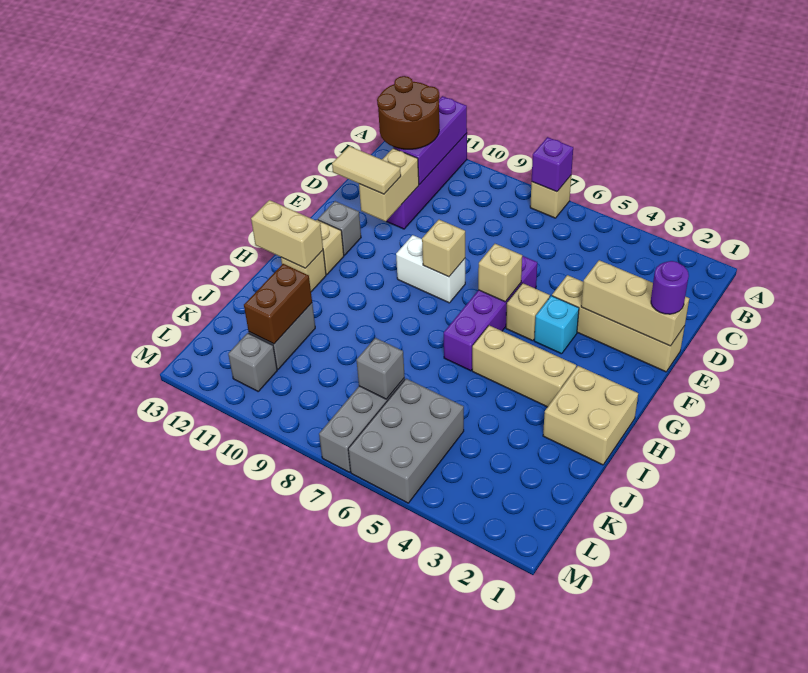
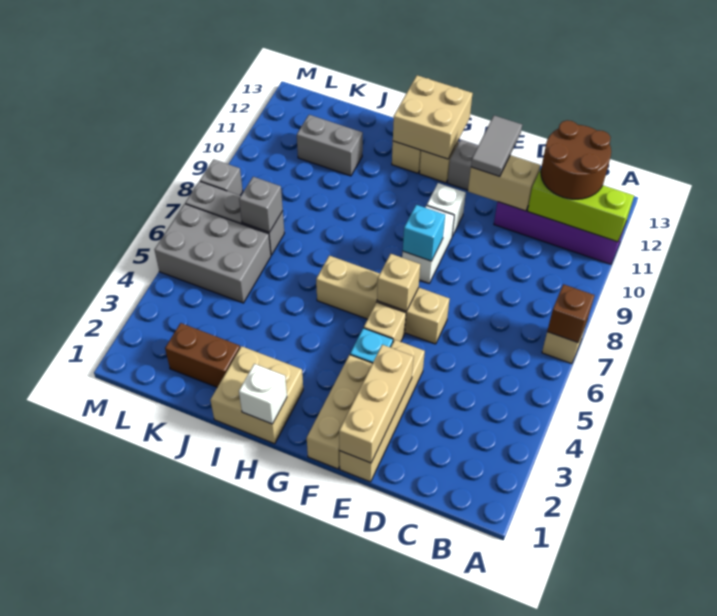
purple brick A7 level 2 -> brown brick A7 level 2
purple brick A11:C11 level 2 -> lime brick A11:C11 level 2
purple round brick E1 level 3 -> none
purple brick E6:H6 level 1 -> tan brick E6:H6 level 1
tan tile E11:E12 level 3 -> grey tile E11:E12 level 3
tan brick F8 level 2 -> cyan brick F8 level 2
none -> white brick F10 level 1
none -> white brick H1 level 2
tan brick H3:H5 level 1 -> tan brick F1:F3 level 1
tan brick H12:H13 level 2 -> tan brick G12:H13 level 2
brown brick J11:K11 level 2 -> brown brick J2:K2 level 1
grey brick L11 level 1 -> grey brick M8 level 1

